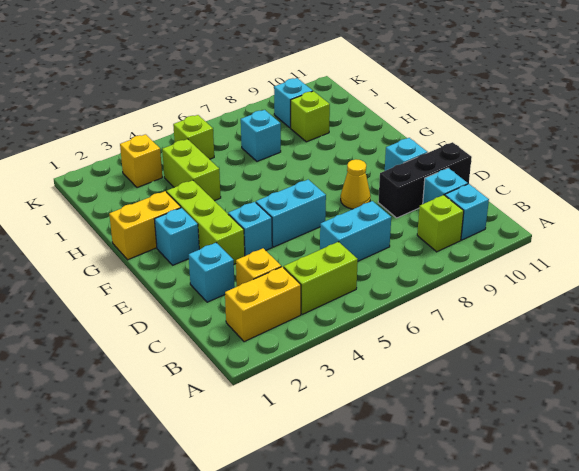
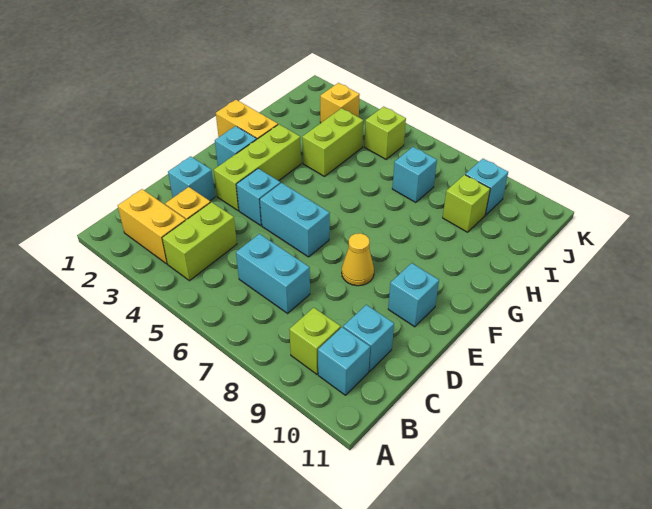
lime brick B4:B5 level 1 -> lime brick B4:C4 level 1
black brick D9:D11 level 1 -> none

